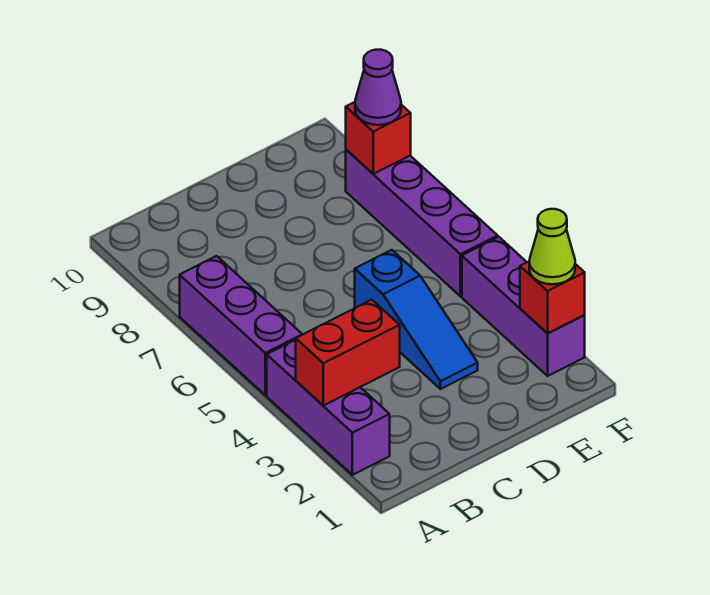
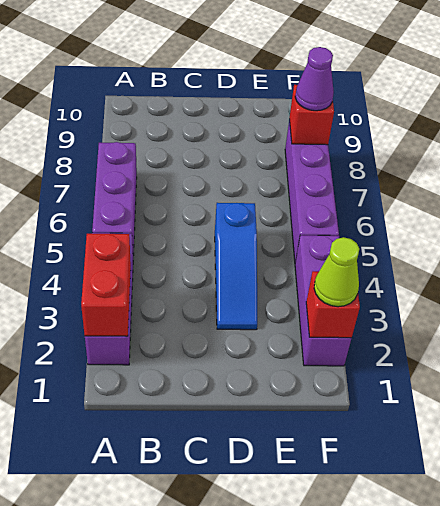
red brick A3:B3 level 2 -> red brick A2:A3 level 2

